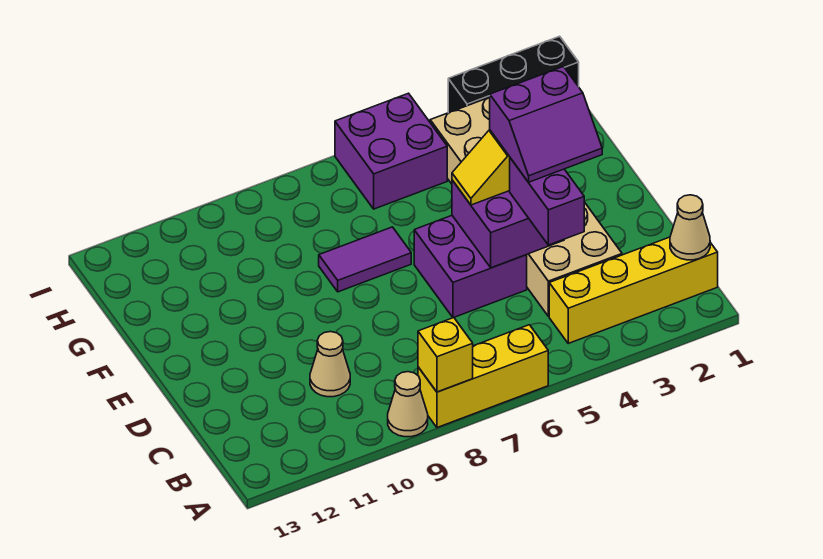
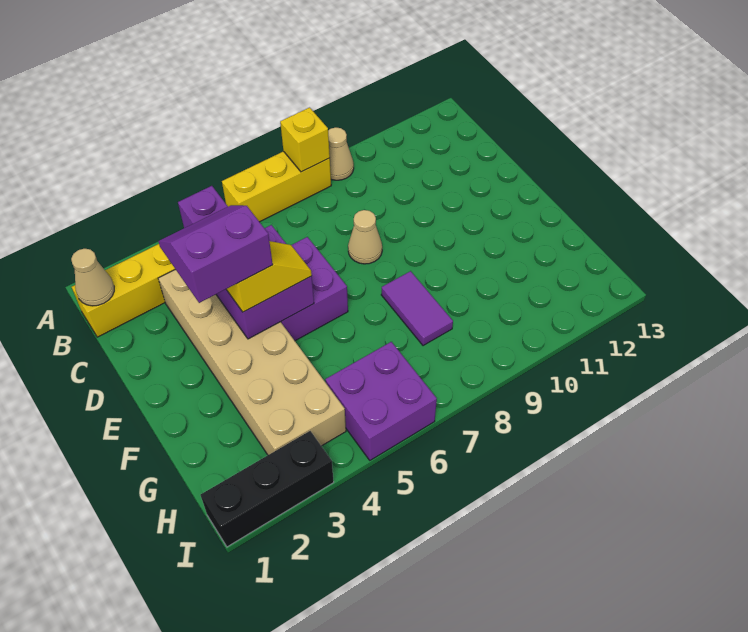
tan cone C10 level 1 -> tan cone D8 level 1
purple tile F7:F8 level 1 -> purple tile F8:G8 level 1

